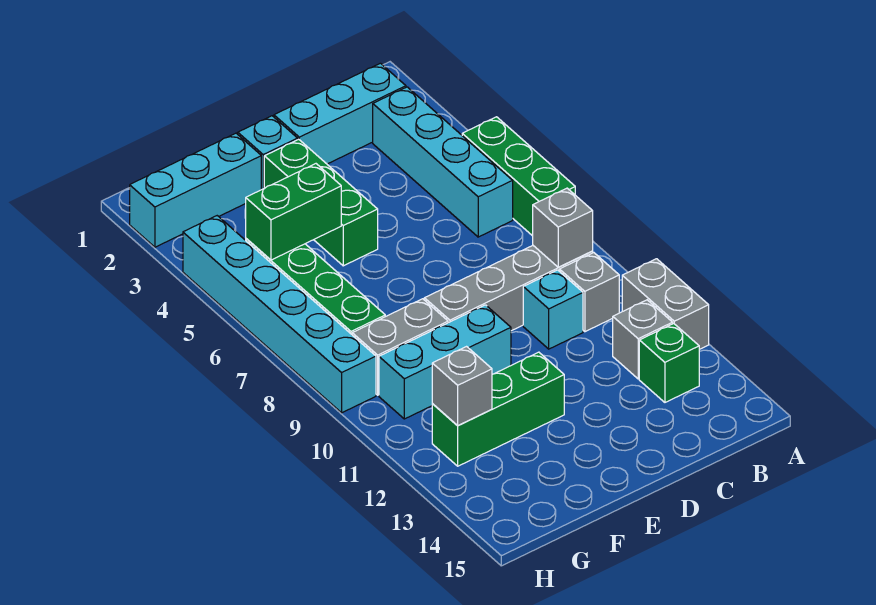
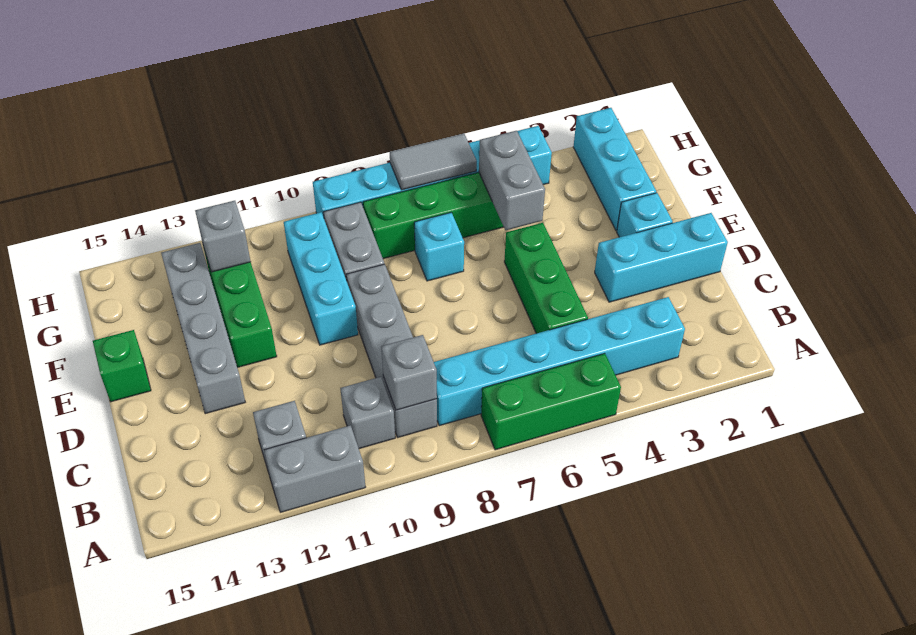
cyan brick B2:D2 level 1 -> cyan brick D1:D3 level 1
cyan brick B3:B6 level 1 -> cyan brick B3:B8 level 1
green brick B13 level 1 -> green brick E15 level 1
cyan brick C10 level 1 -> cyan brick F7 level 1
none -> grey brick D13:G13 level 1
green brick E3:E5 level 1 -> green brick C5:E5 level 1
green brick F5:G5 level 2 -> grey brick F5:G5 level 2
none -> grey tile H6:H7 level 2

